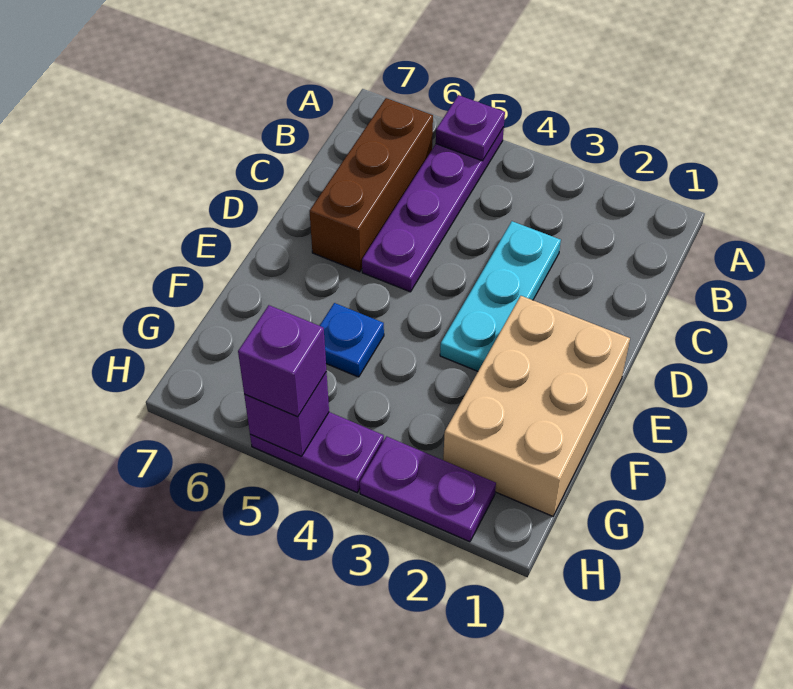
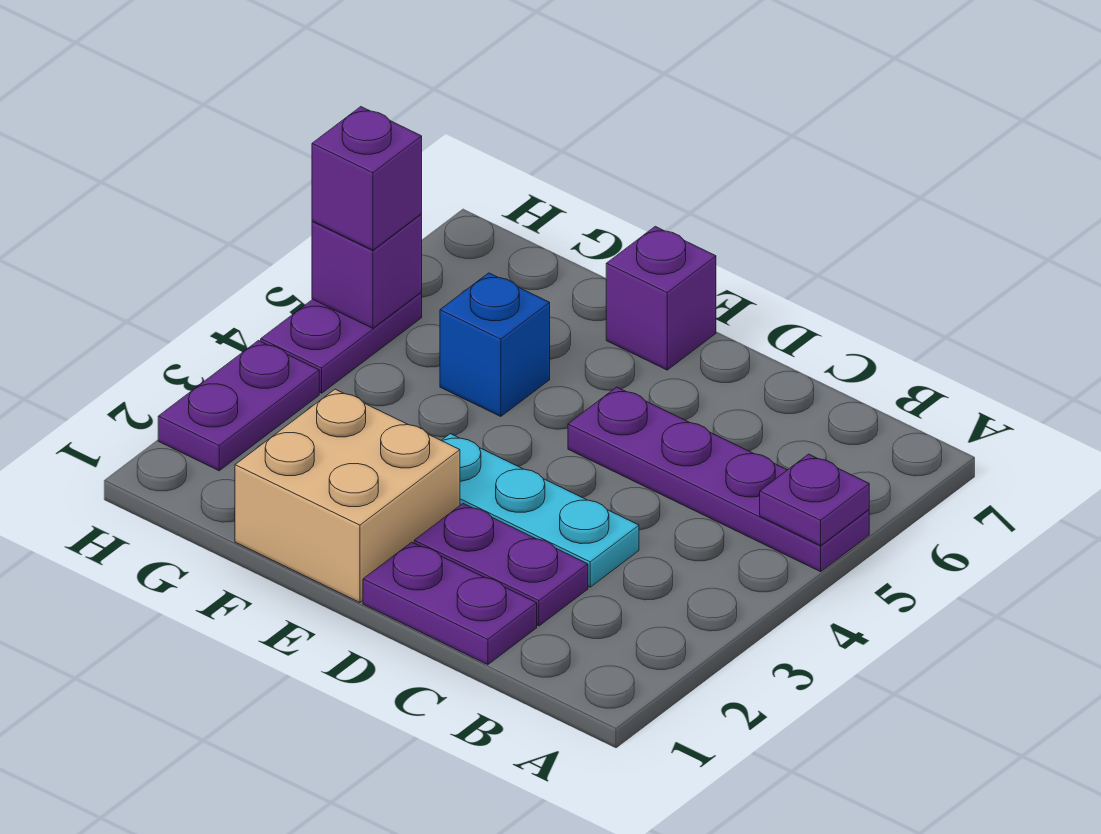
brown brick B6:D6 level 1 -> none
none -> purple plate C1:D1 level 1
none -> purple plate C2:D2 level 1
tan brick E1:G2 level 1 -> tan brick E1:F2 level 1
none -> purple brick E7 level 1
blue plate F5 level 1 -> blue brick F5 level 1

